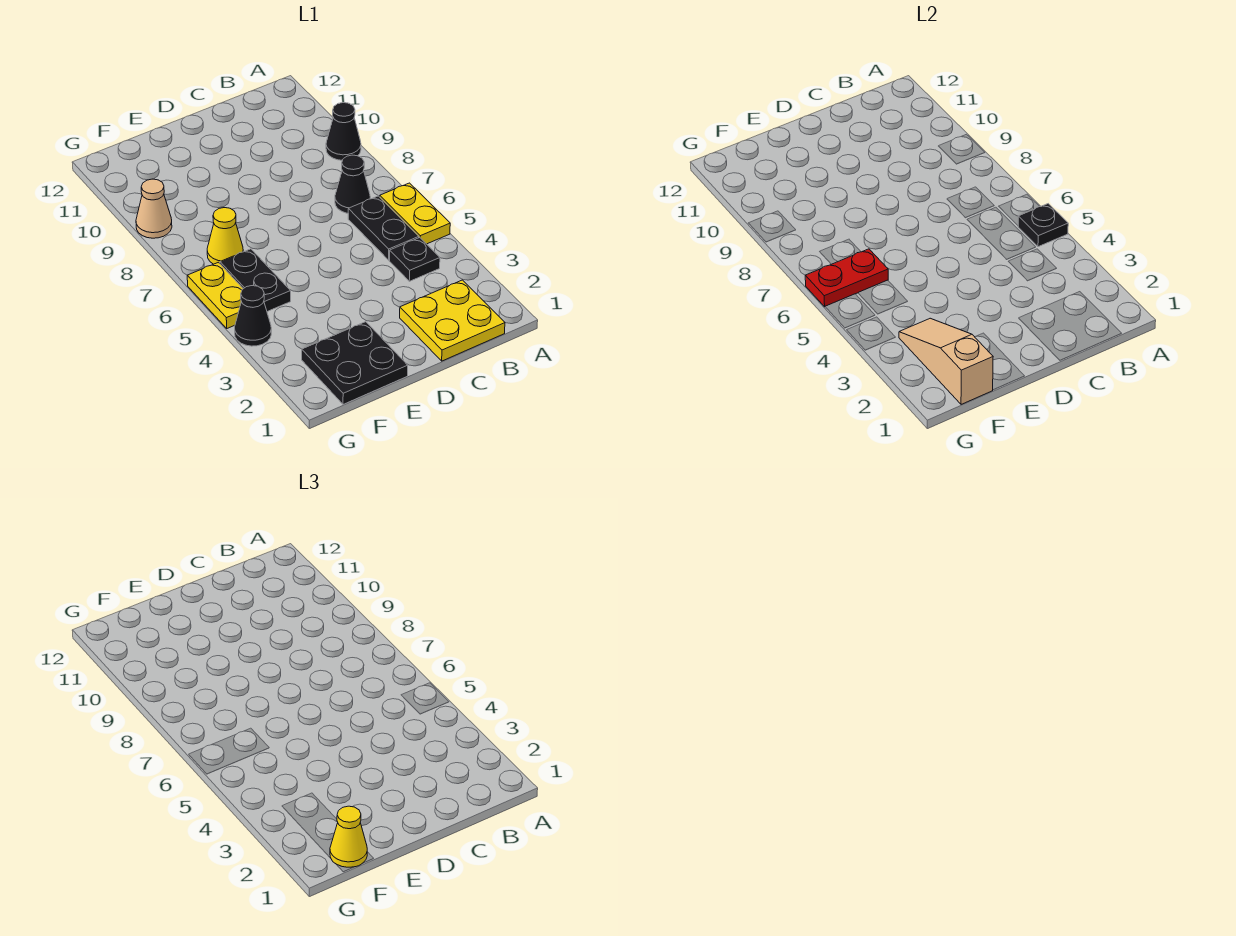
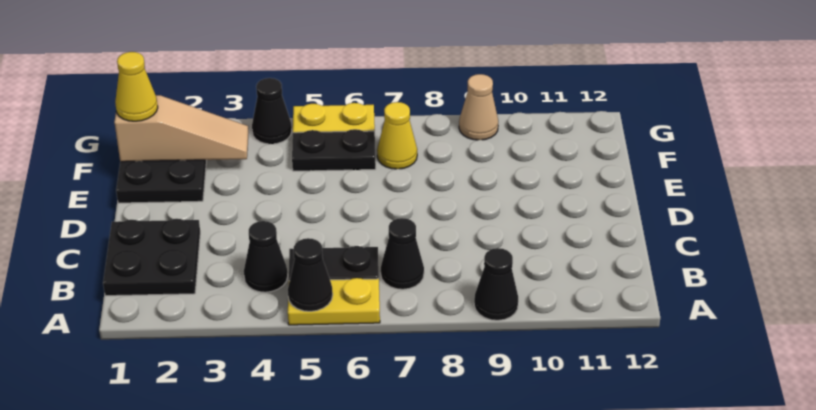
black plate A5 level 2 -> black cone A5 level 2
yellow plate B1:C2 level 1 -> black plate B1:C2 level 1
black plate B4 level 1 -> black cone B4 level 1
red plate F6:G6 level 2 -> none

